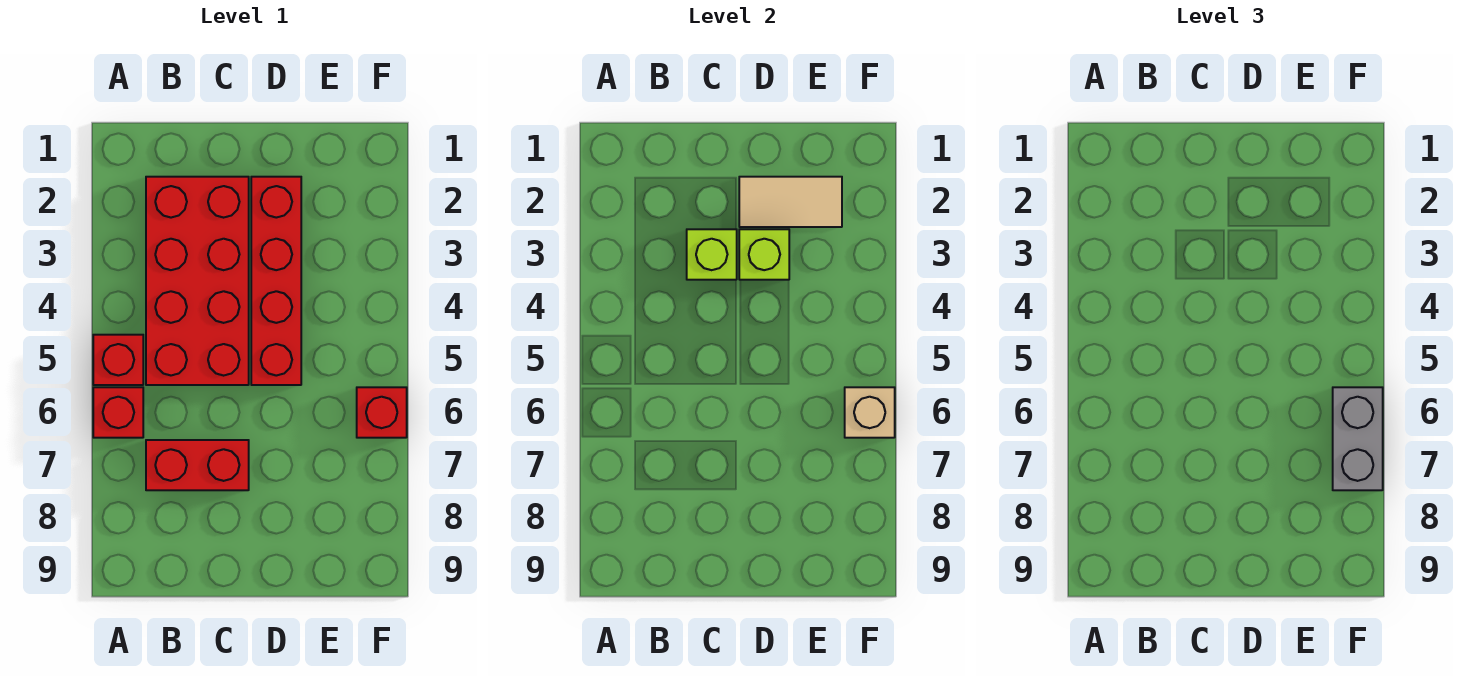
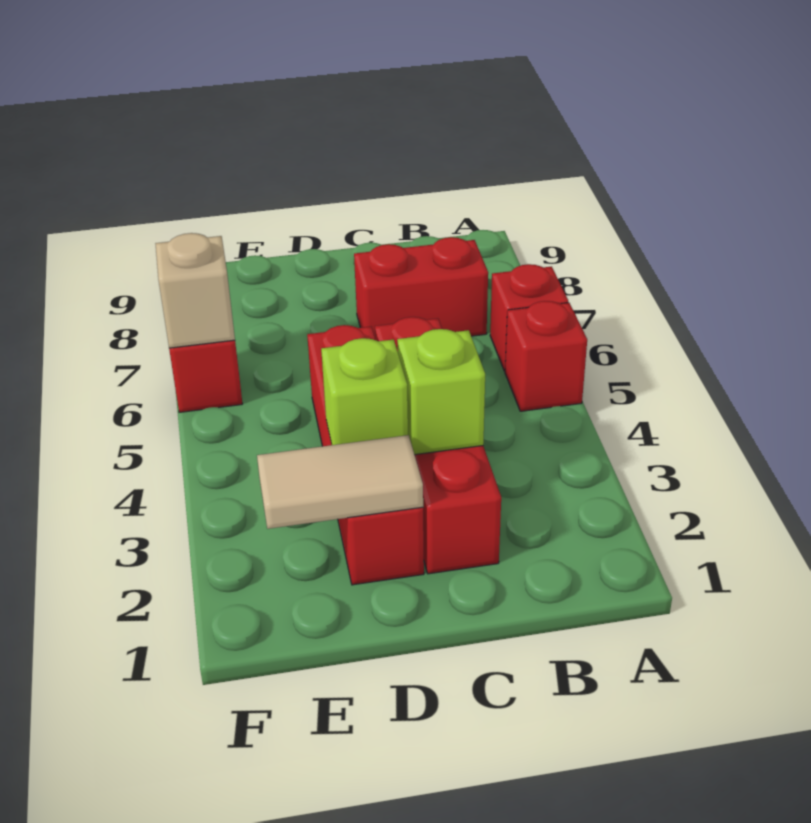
red brick B2:C5 level 1 -> red brick C2:C5 level 1
grey brick F6:F7 level 3 -> none

